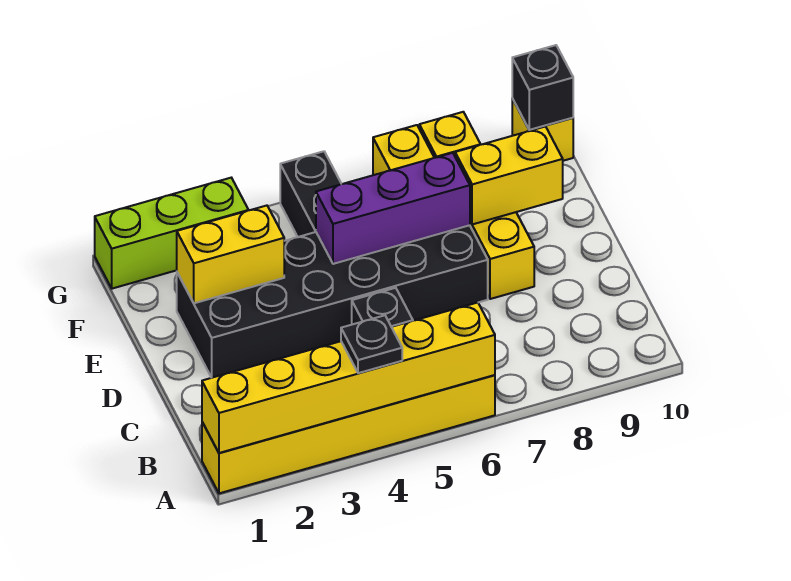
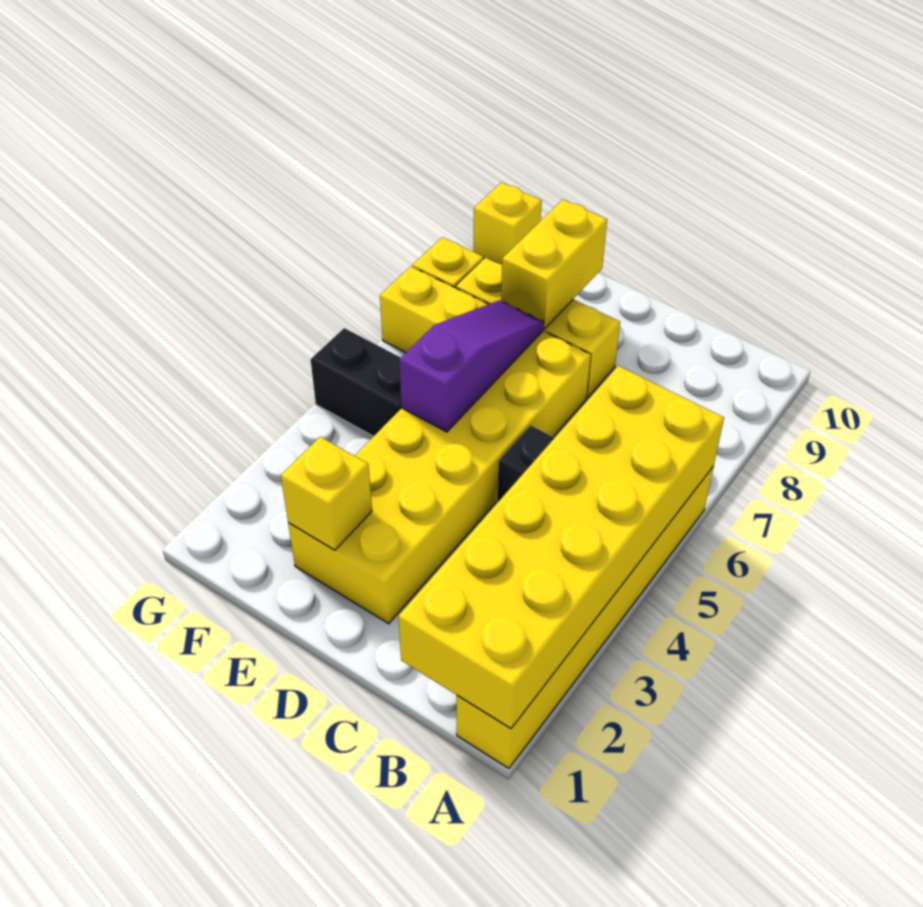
yellow brick A1:A6 level 2 -> yellow brick A1:B6 level 2
black plate A4 level 3 -> none
black brick D2:E7 level 1 -> yellow brick D2:E7 level 1
yellow brick E2:E3 level 2 -> yellow brick E2 level 2
purple brick E5:E7 level 2 -> purple slope E5:E7 level 2 top 5
lime brick G1:G3 level 1 -> none
black brick G10 level 2 -> none

